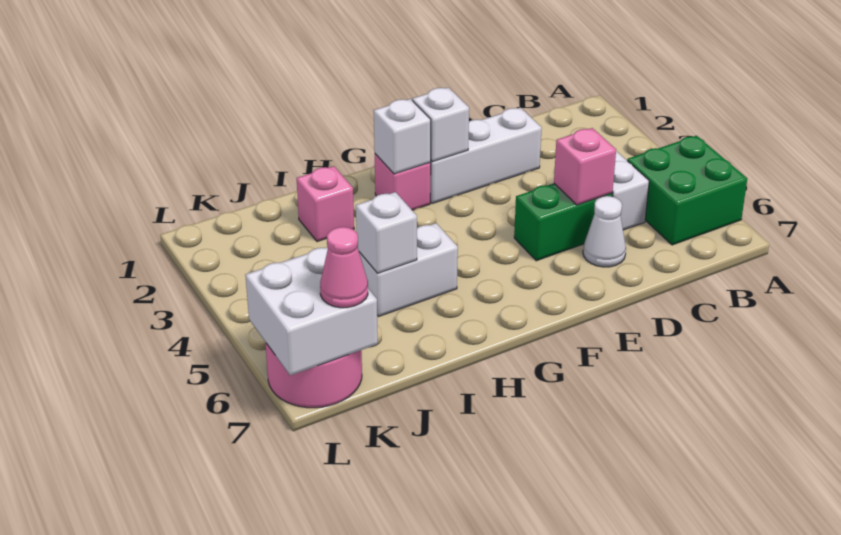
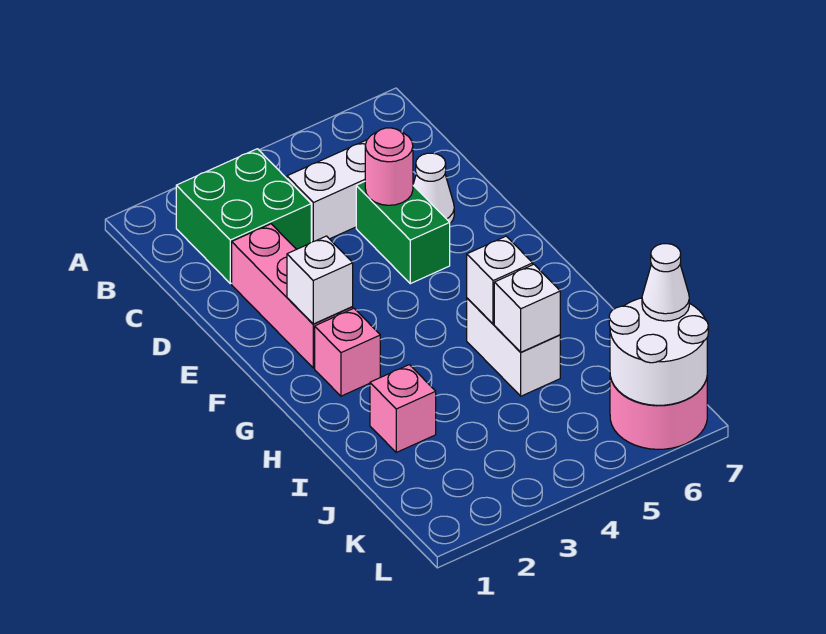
green brick A5:B6 level 1 -> green brick B2:C3 level 1
white brick D2:F2 level 1 -> pink brick D2:F2 level 1
pink brick D5 level 2 -> pink round brick D5 level 2
white brick G2 level 2 -> white brick H5 level 2
white brick K6:L7 level 2 -> white round brick K6:L7 level 2
pink cone K7 level 3 -> white cone K7 level 3

